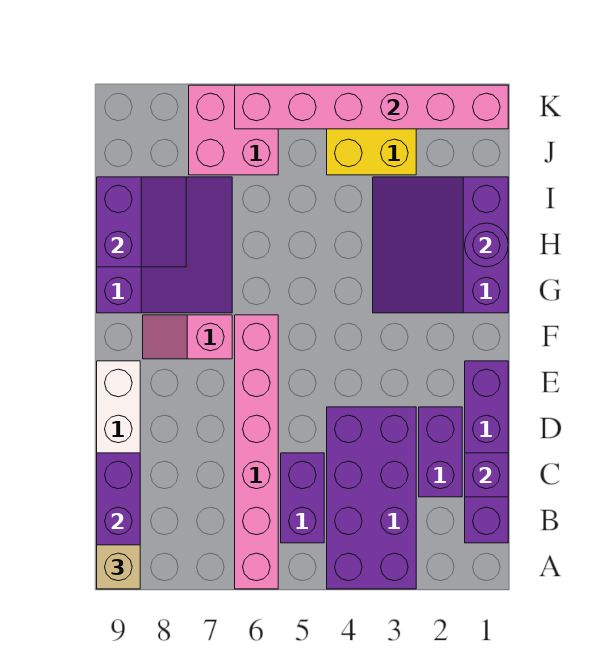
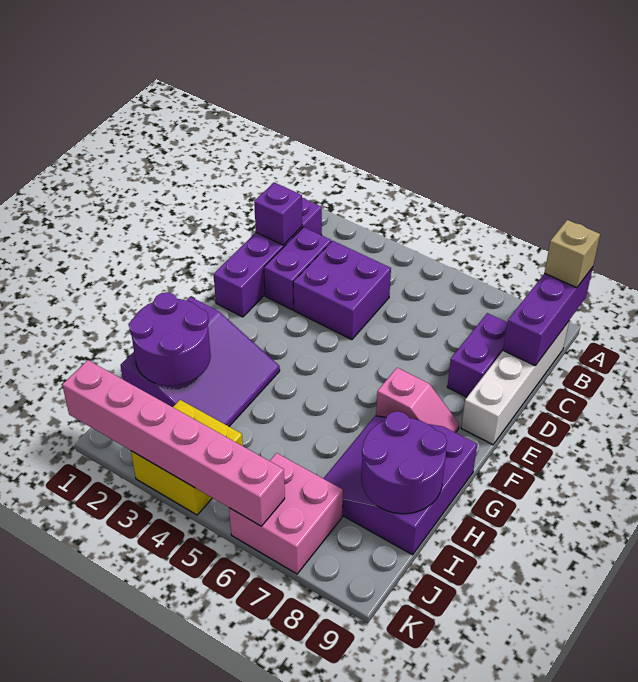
purple brick A3:D4 level 1 -> purple brick C3:D4 level 1
pink brick A6:F6 level 1 -> none
purple brick B5:C5 level 1 -> purple brick C8:D8 level 1
purple round brick H1 level 2 -> purple round brick H1:I2 level 2
purple slope H8:I9 level 2 top 9 -> purple round brick H8:I9 level 2

